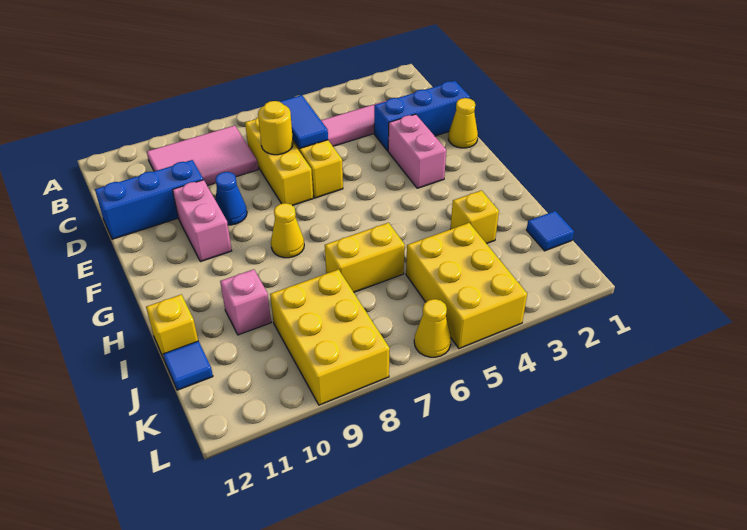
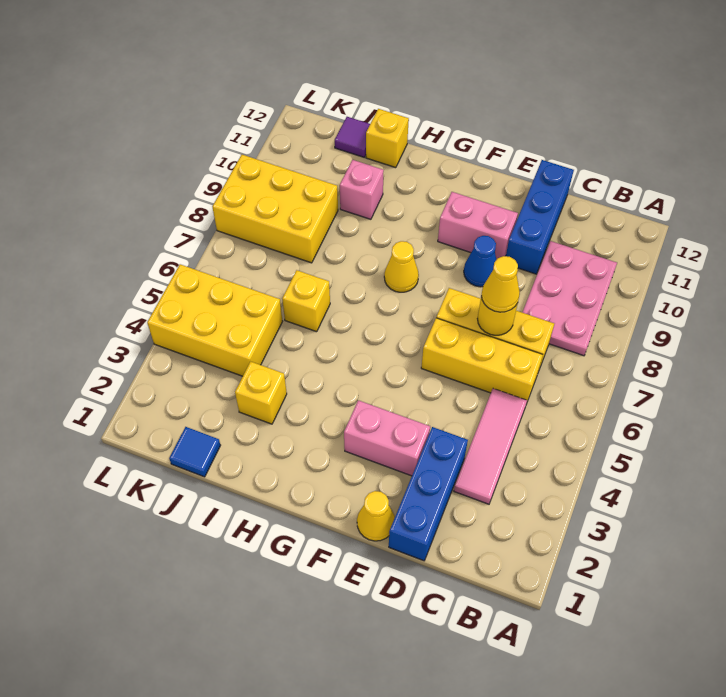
pink tile B8:C10 level 1 -> pink plate B8:C10 level 1
blue tile C6:D6 level 2 -> none
yellow brick I6:I7 level 1 -> yellow brick I6 level 1
blue tile J12 level 1 -> purple tile J12 level 1
yellow cone L6 level 1 -> yellow cone D7 level 3

